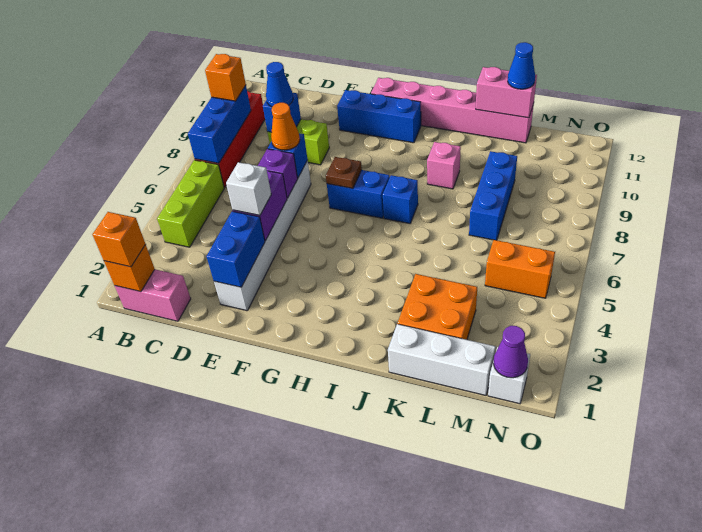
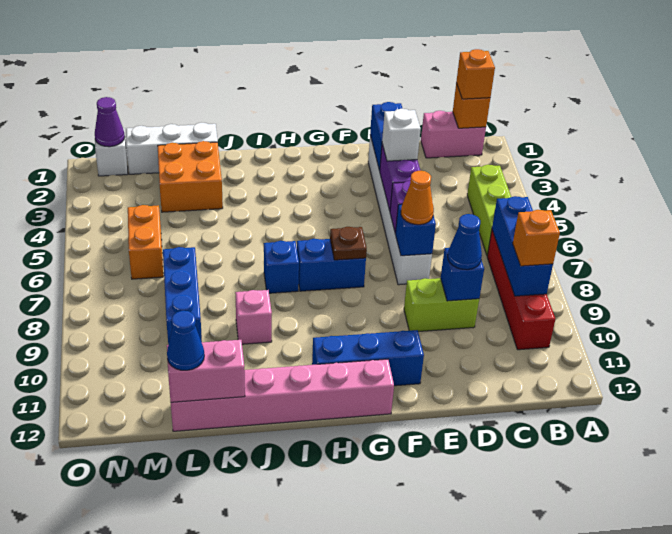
orange brick M5:N5 level 1 -> orange brick M5:M6 level 1

